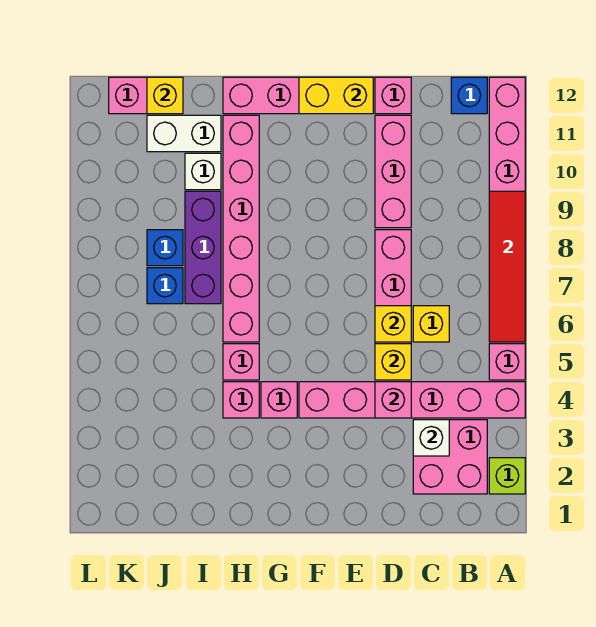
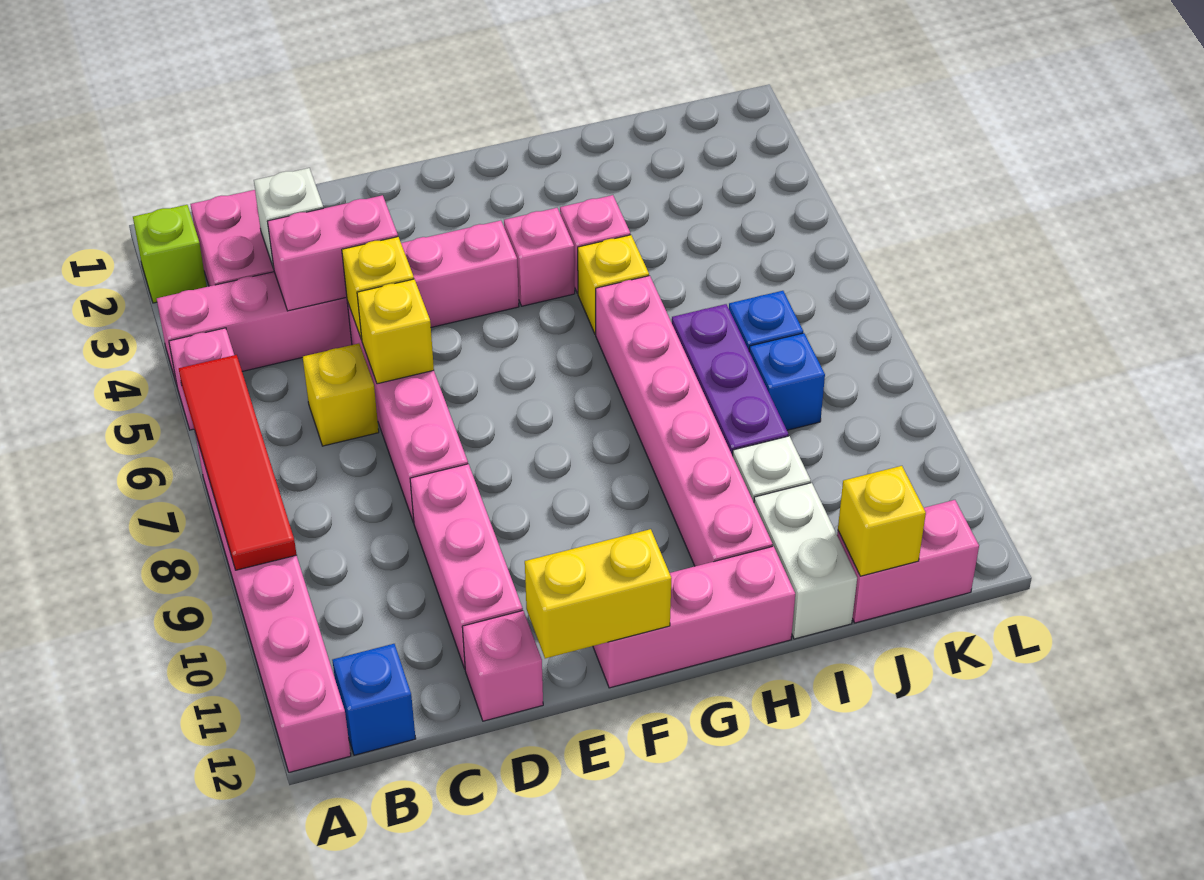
pink brick D4 level 2 -> pink brick C4:D4 level 2
pink brick H5 level 1 -> yellow brick H5 level 1
white brick I11:J11 level 1 -> white brick I11:I12 level 1

